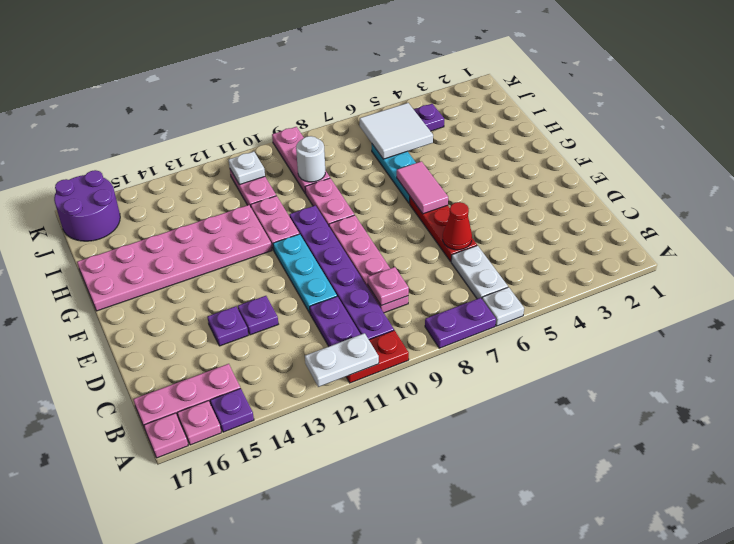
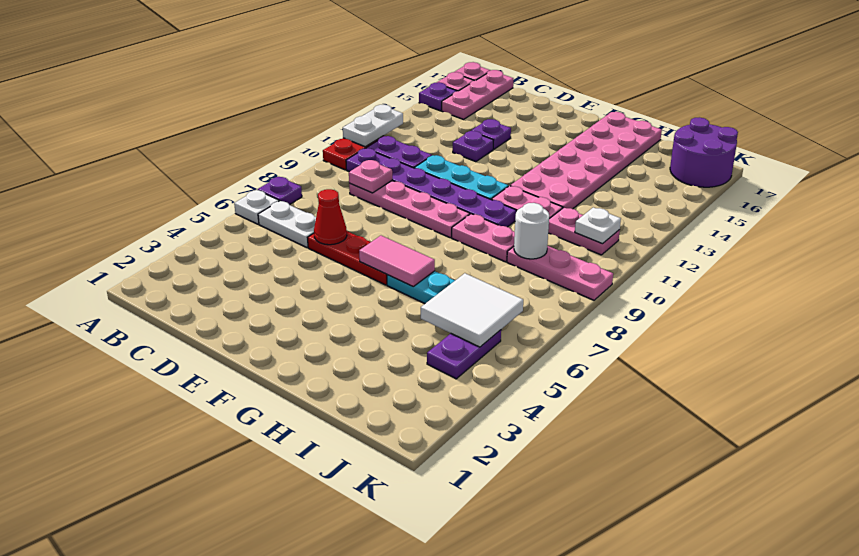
purple plate A7:A8 level 1 -> purple plate A7 level 1

